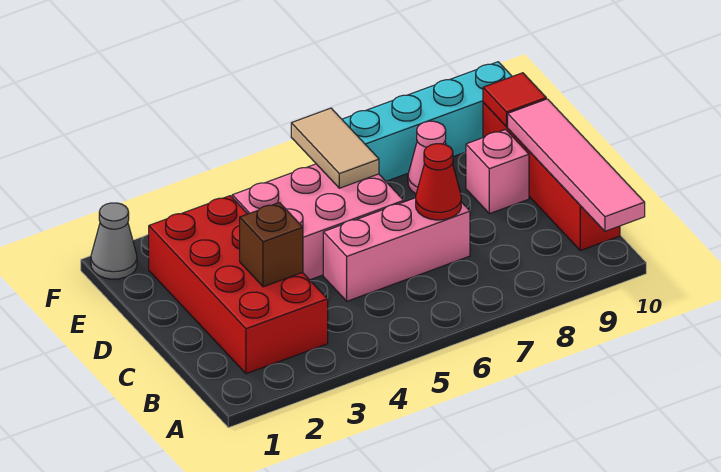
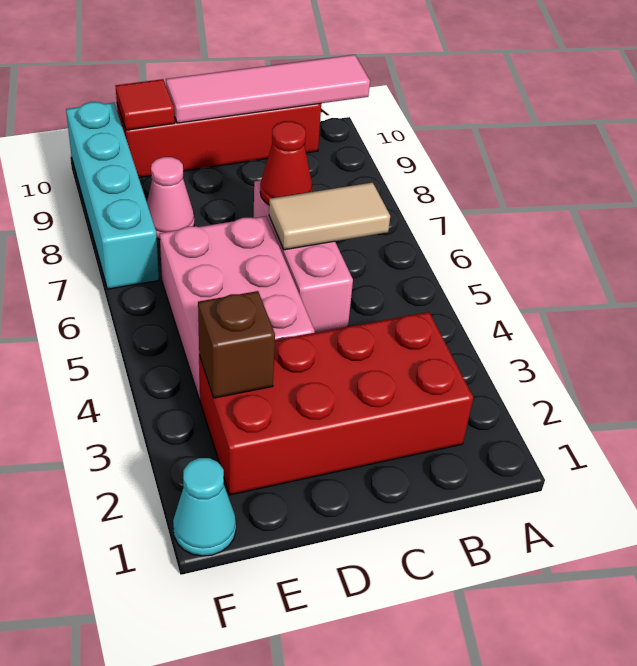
brown brick C3 level 2 -> brown brick E3 level 2
pink brick D9 level 1 -> none
tan tile E6:F6 level 2 -> tan tile B6:C6 level 2
grey cone F1 level 1 -> cyan cone F1 level 1

